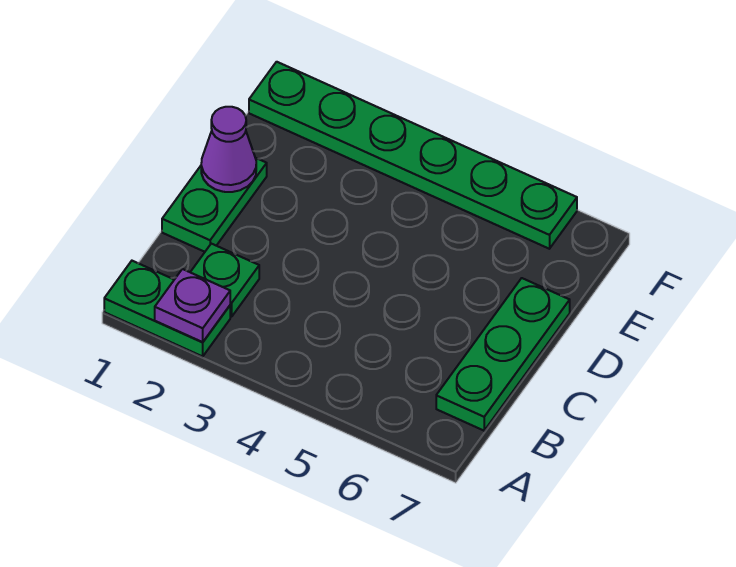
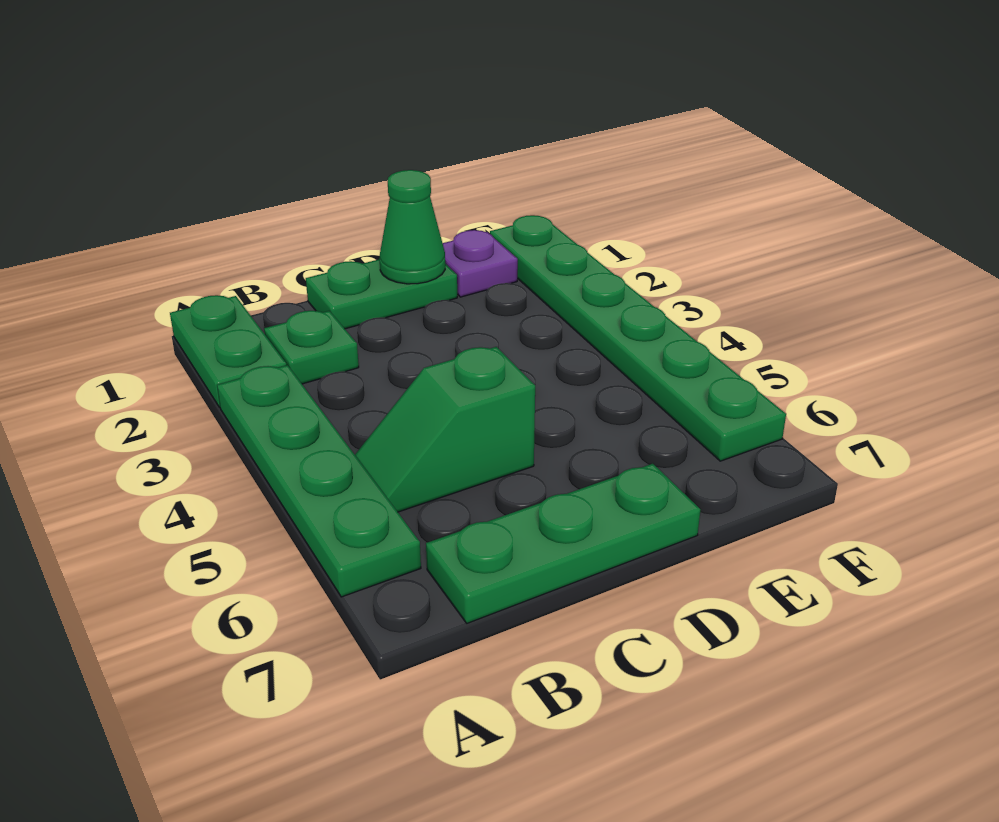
purple plate A2 level 2 -> purple plate E1 level 1
none -> green plate A3:A6 level 1
none -> green slope B5:C5 level 1 top C
purple cone D1 level 2 -> green cone D1 level 2

